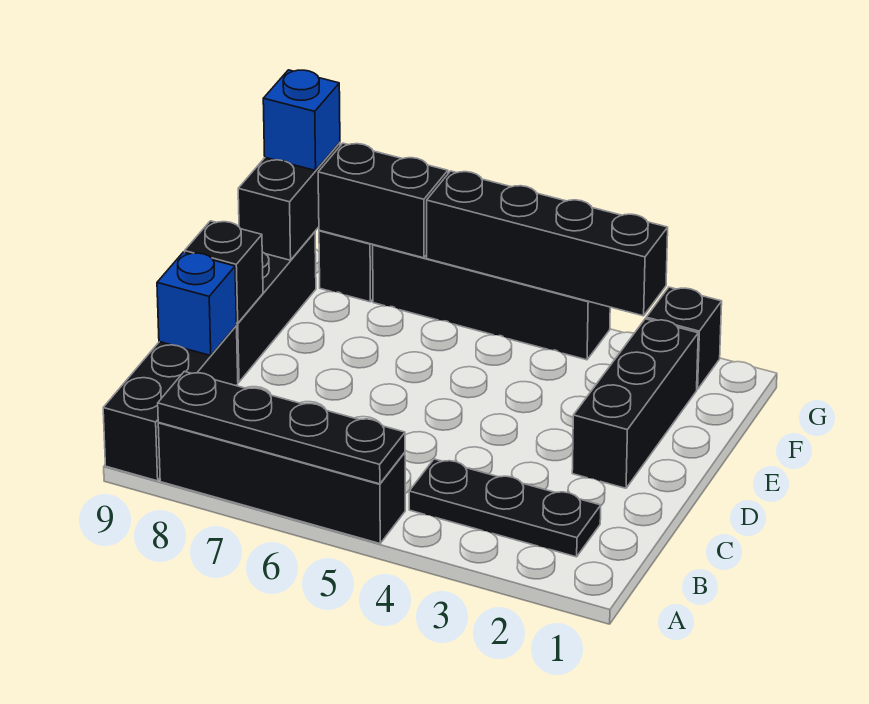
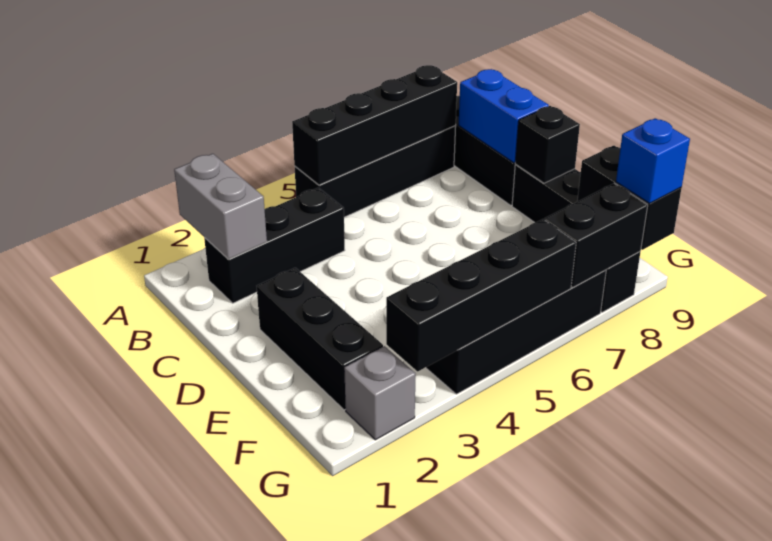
none -> grey brick A2:B2 level 2
black plate A5:A8 level 2 -> black brick A5:A8 level 2
black plate B2:B4 level 1 -> black brick B2:B4 level 1
blue brick C9 level 2 -> blue brick B9:C9 level 2
black brick G2 level 1 -> grey brick G2 level 1

